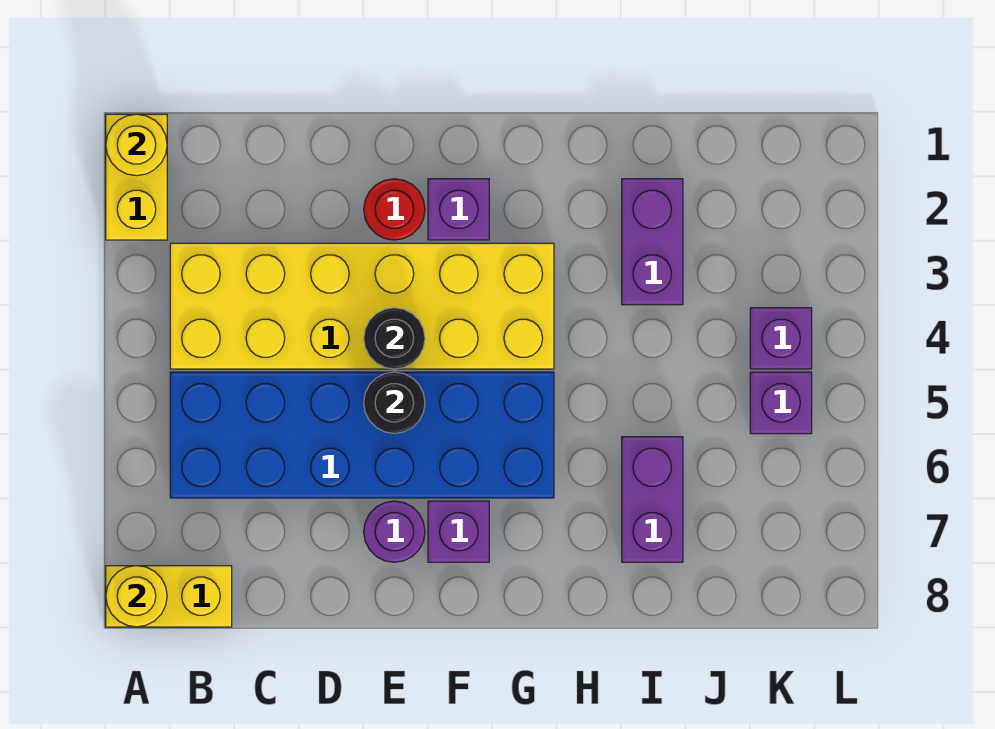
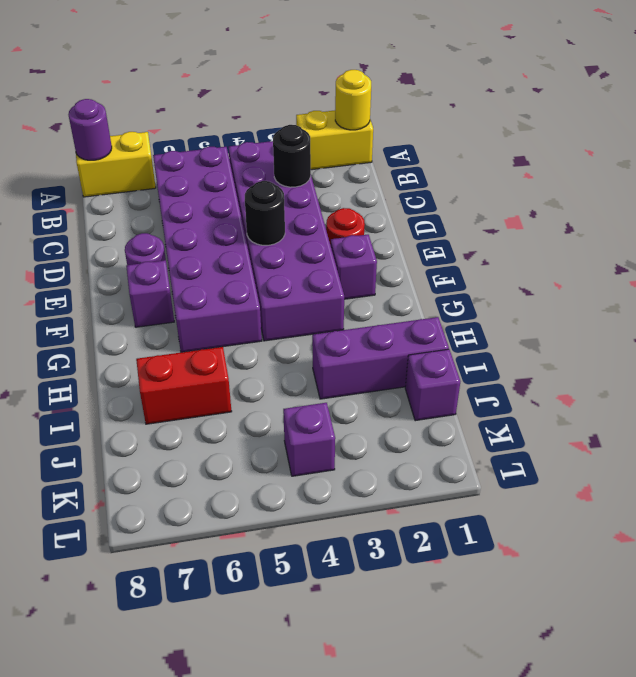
yellow brick A8:B8 level 1 -> yellow brick A7:A8 level 1
yellow round brick A8 level 2 -> purple round brick A8 level 2
yellow brick B3:G4 level 1 -> purple brick B3:G4 level 1
blue brick B5:G6 level 1 -> purple brick B5:G6 level 1
black round brick E5 level 2 -> black round brick C3 level 2
purple brick I2:I3 level 1 -> purple brick I1:I3 level 1
purple brick I6:I7 level 1 -> red brick I6:I7 level 1
purple brick K5 level 1 -> purple brick J1 level 1

